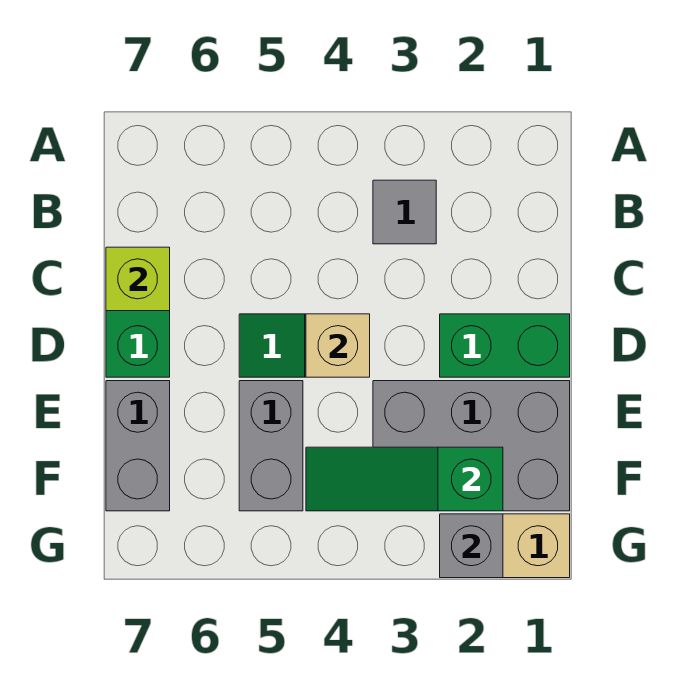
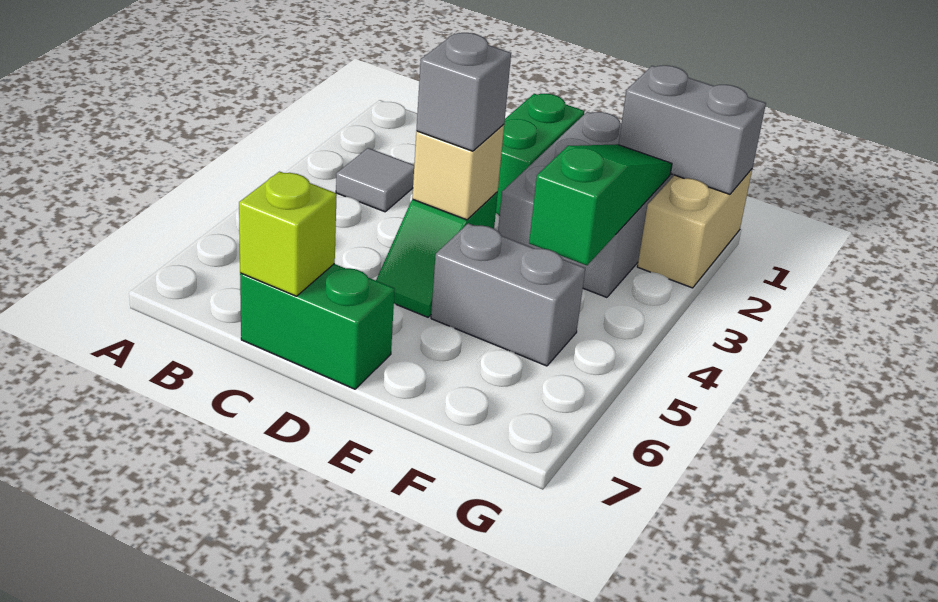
grey brick E7:F7 level 1 -> grey brick F1:G1 level 2
green slope F2:F4 level 2 top 2 -> green slope F2:F4 level 2 top 4
grey brick G2 level 2 -> grey brick D4 level 3

